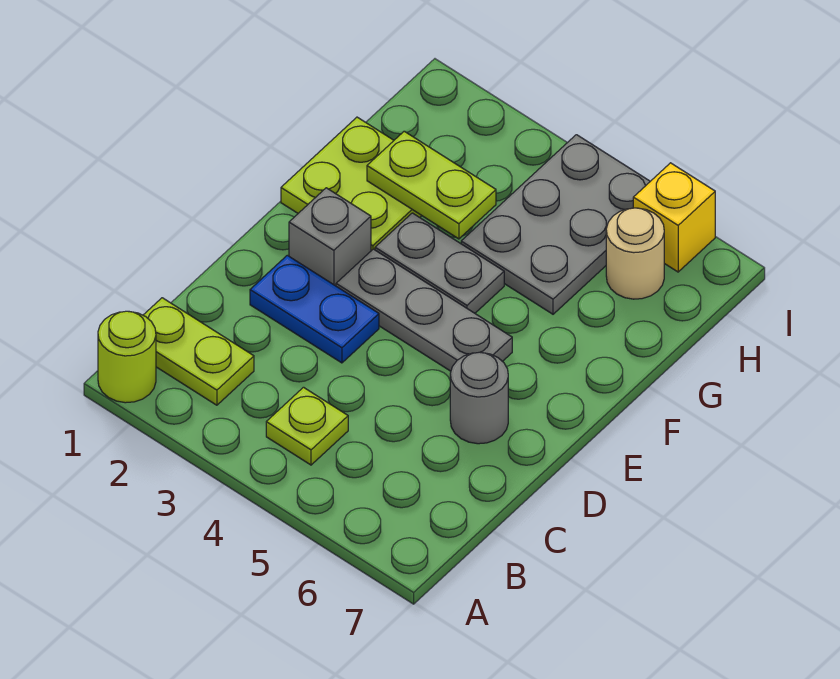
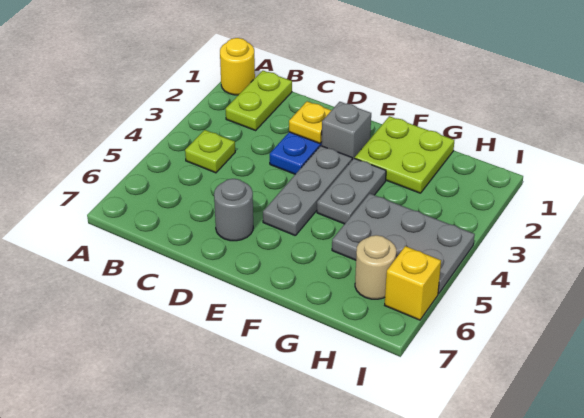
lime round brick A1 level 1 -> yellow round brick A1 level 1
none -> yellow plate D2 level 2
lime plate G2:G3 level 2 -> none

